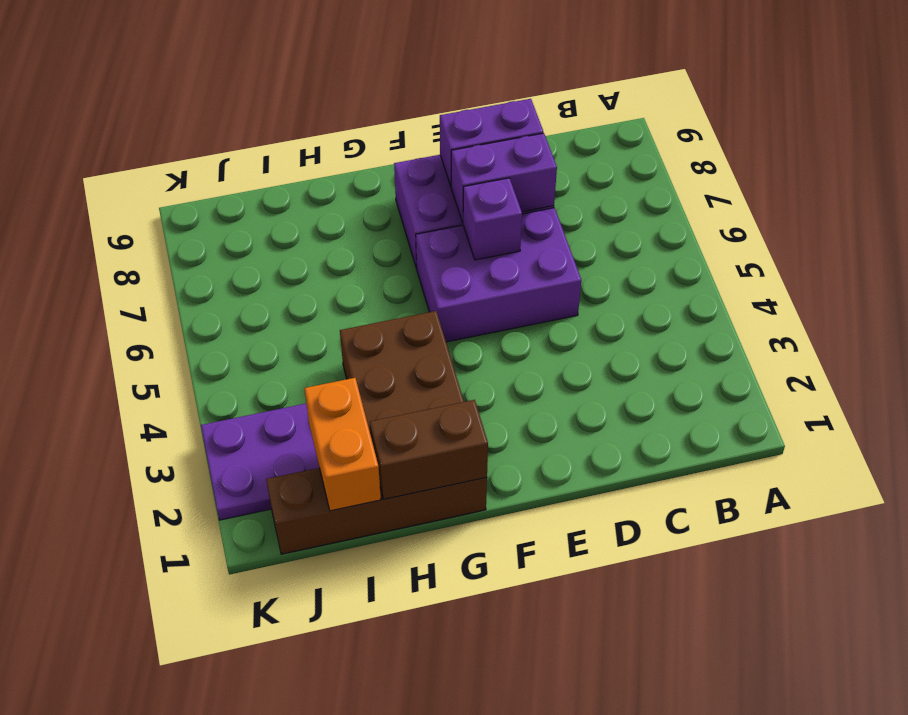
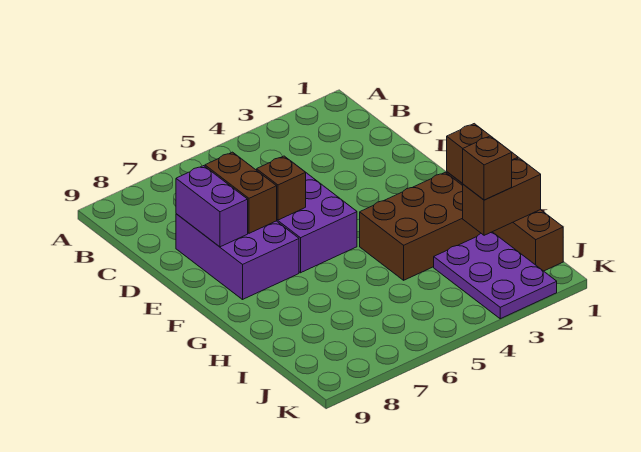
purple brick D7:E7 level 2 -> brown brick D7:E7 level 2
purple brick E6 level 2 -> brown brick E6 level 2
orange brick I1:I2 level 2 -> brown brick I1:I2 level 2
none -> brown brick I2 level 3

